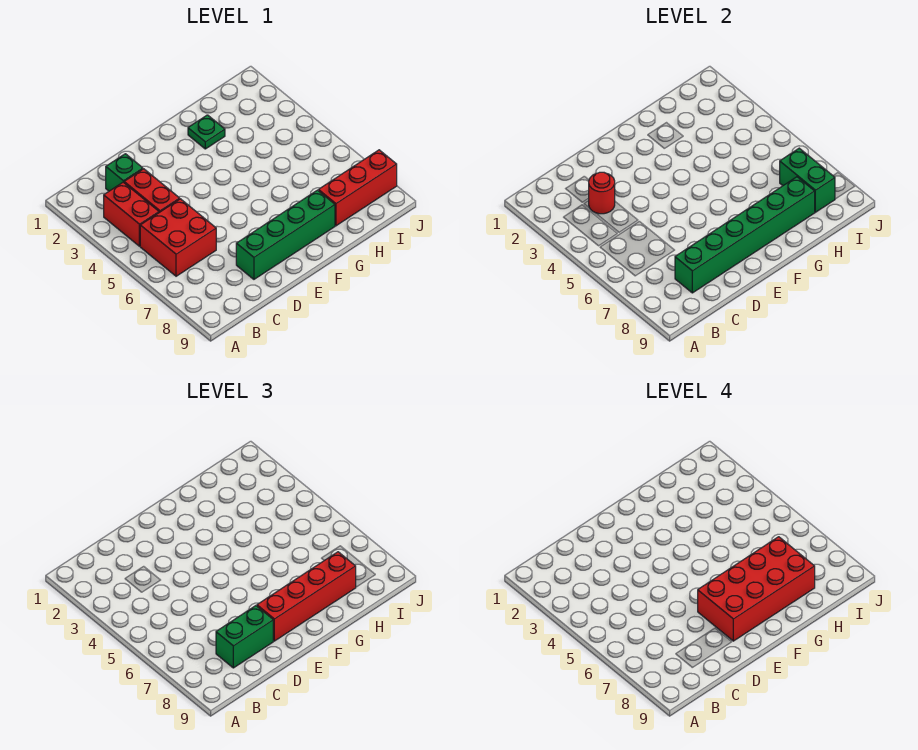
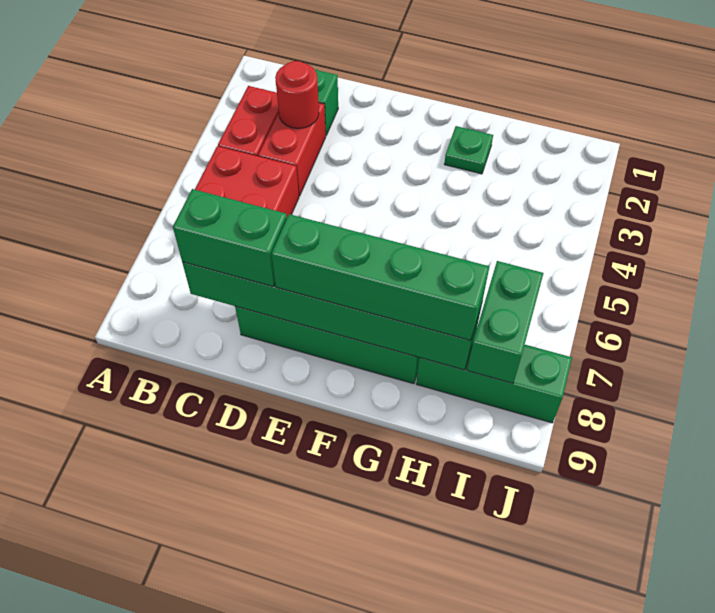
red brick E7:H8 level 4 -> none
red brick E8:H8 level 3 -> green brick E8:H8 level 3
red brick H8:J8 level 1 -> green brick H8:J8 level 1

